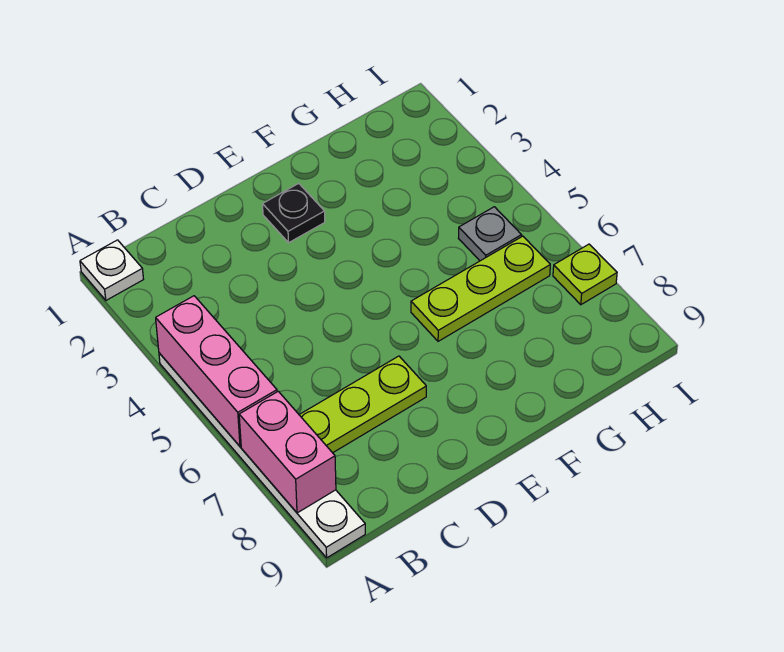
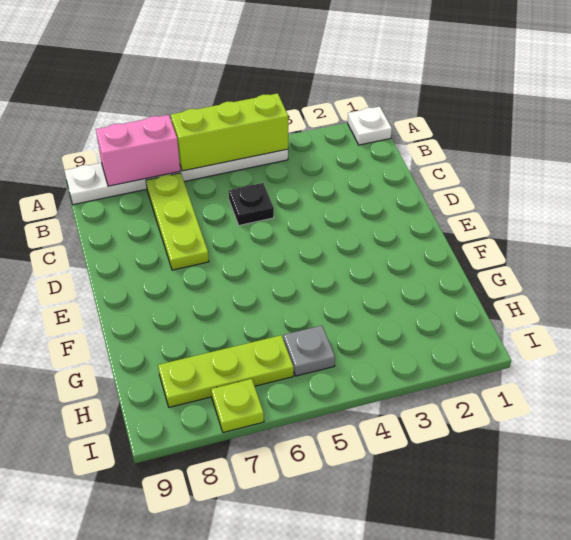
pink brick A4:A6 level 2 -> lime brick A4:A6 level 2
black plate E2 level 1 -> black plate C5 level 1
lime plate F6:H6 level 1 -> lime plate H6:H8 level 1

